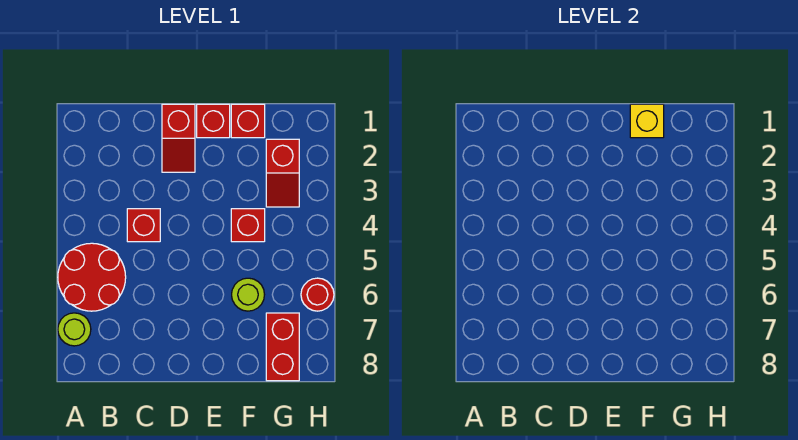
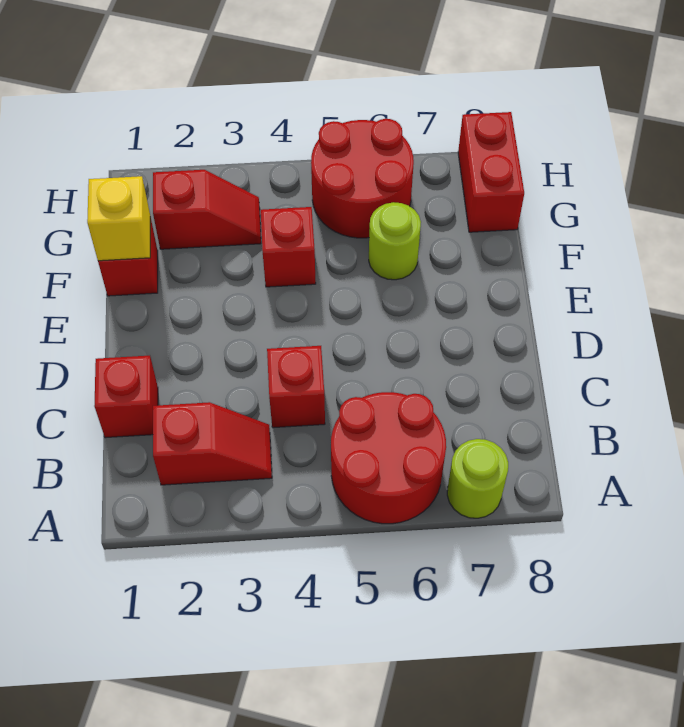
red slope D1:D2 level 1 top 1 -> red slope B2:B3 level 1 top 2
red brick E1 level 1 -> red brick C1 level 1
red brick G7:G8 level 1 -> red brick G8:H8 level 1
red round brick H6 level 1 -> red round brick G5:H6 level 1

